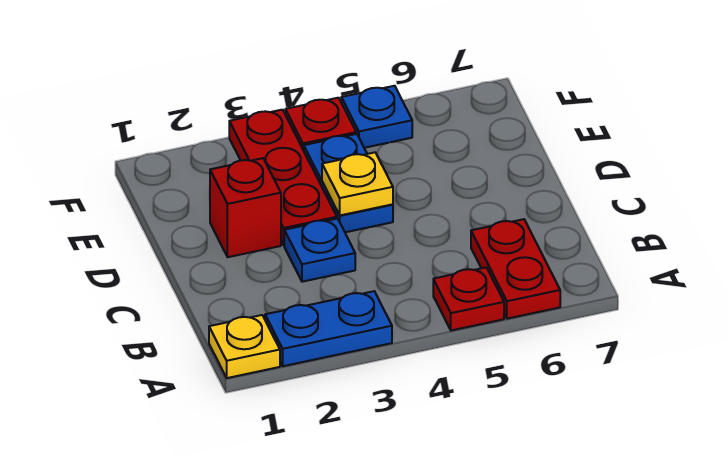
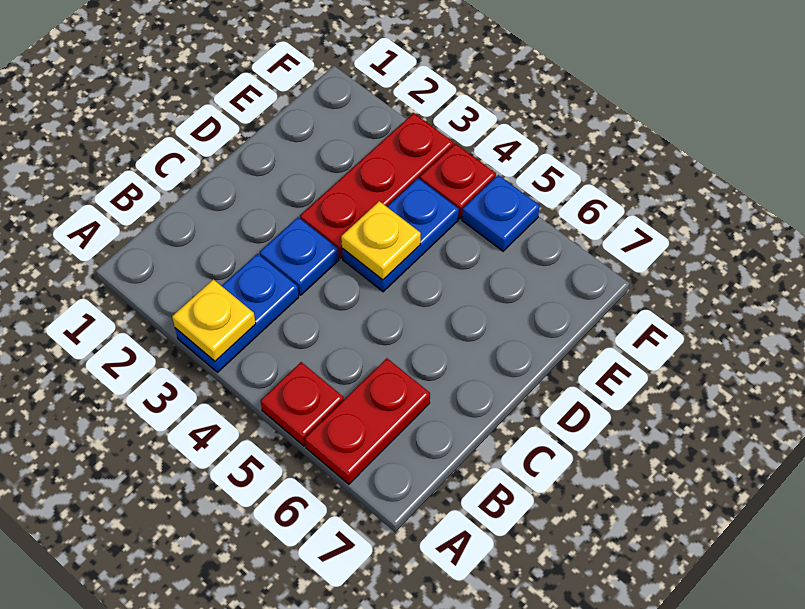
yellow plate A1 level 1 -> yellow plate A3 level 2
blue plate A2:A3 level 1 -> blue plate A3:B3 level 1
red brick D2 level 1 -> none

